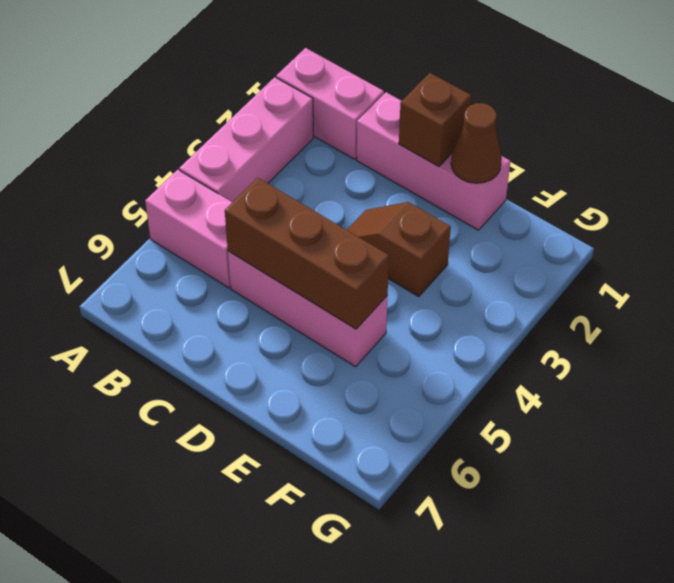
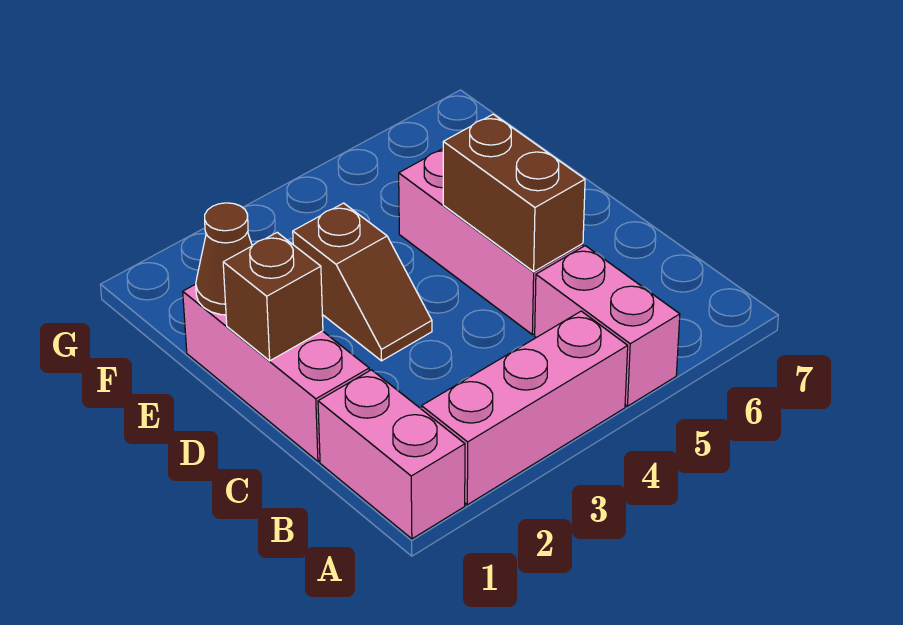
brown brick C5:E5 level 2 -> brown brick C5:D5 level 2

